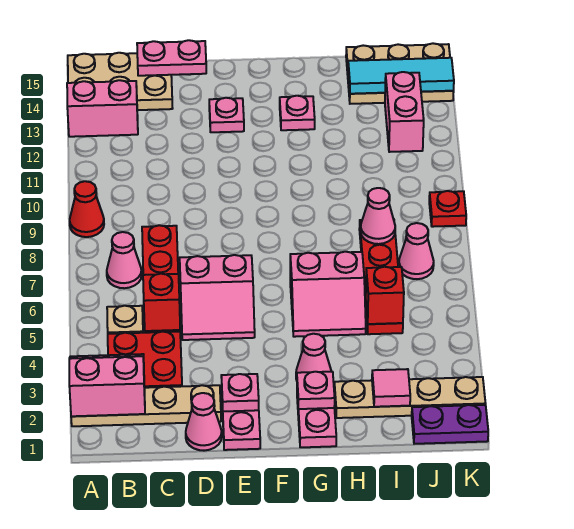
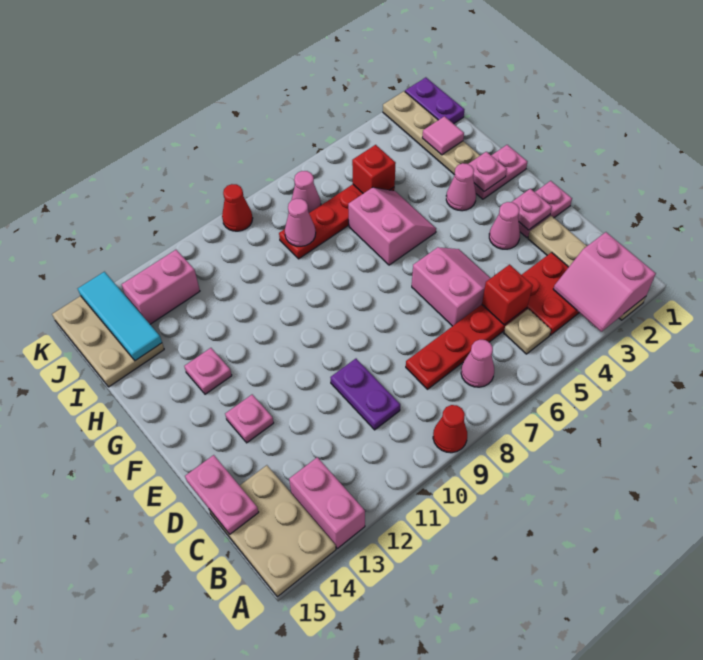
none -> purple plate C10:D10 level 1
pink cone D1 level 1 -> pink cone E3 level 1
red plate K9 level 1 -> red cone K9 level 1

